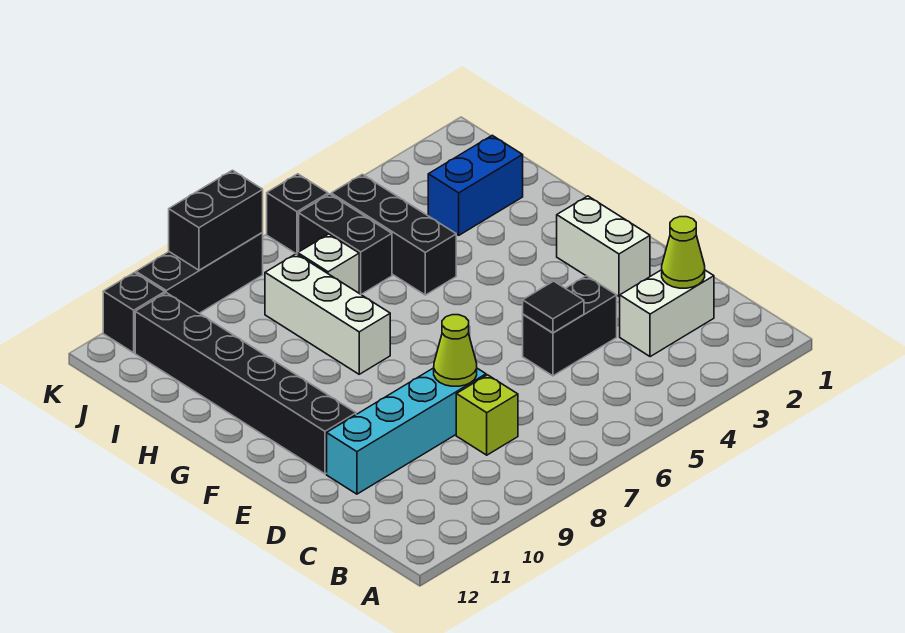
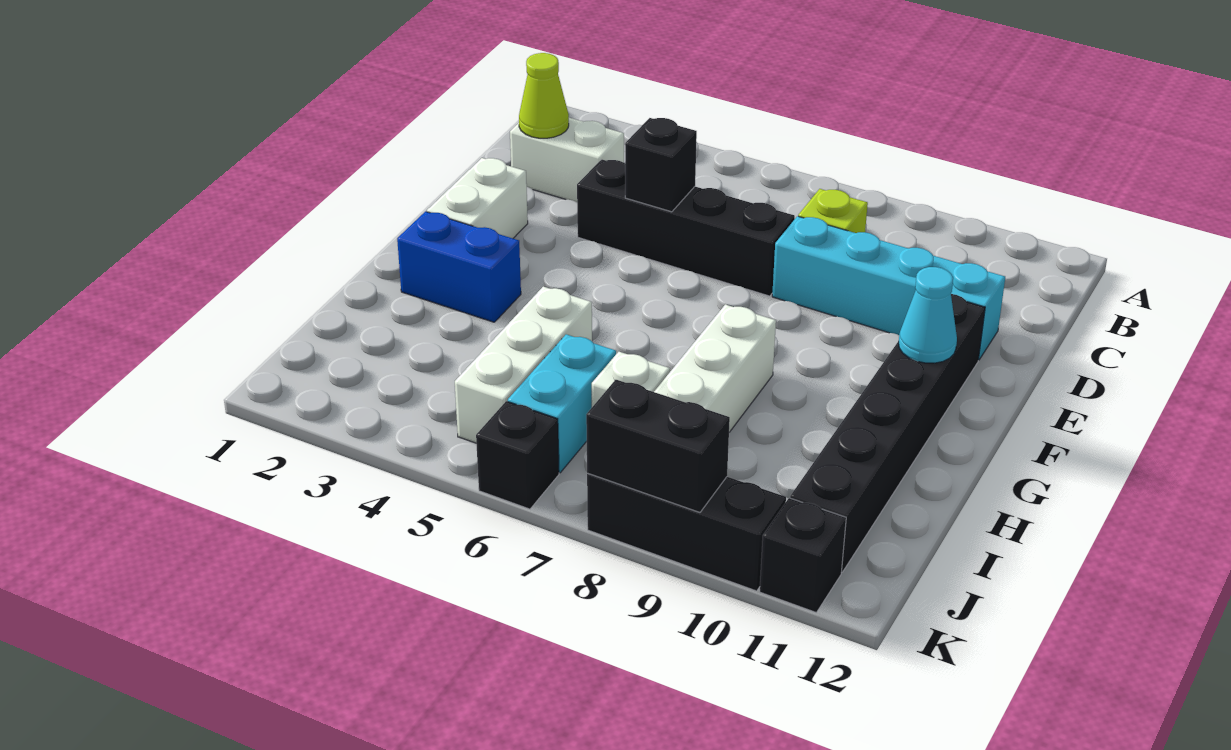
black brick D4:D5 level 1 -> black brick D4:D7 level 1
black tile D5 level 2 -> black brick D5 level 2
lime cone D8 level 2 -> none
none -> cyan cone F11 level 2
black brick H5:J5 level 1 -> white brick H5:J5 level 1
blue brick I2:I3 level 1 -> blue brick G2:G3 level 1
black brick I6:J6 level 1 -> cyan brick I6:J6 level 1

